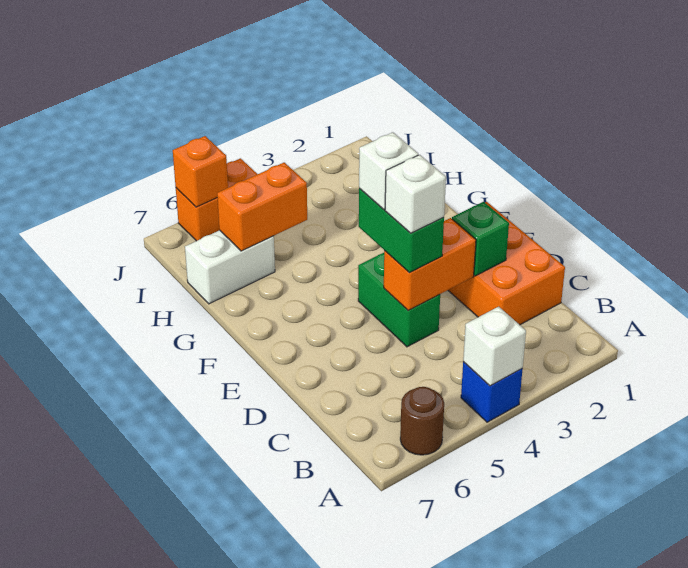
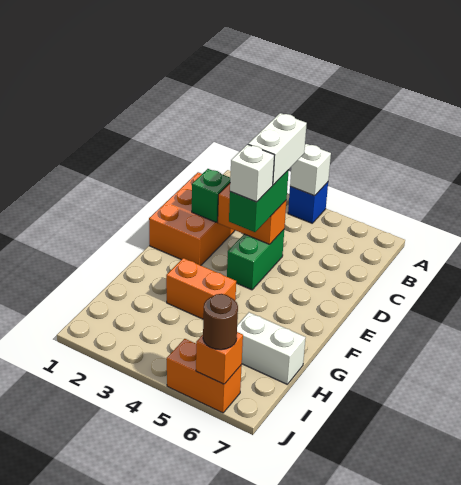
brown round brick A6 level 1 -> brown round brick J6 level 3
white brick D4 level 4 -> white brick C4:D4 level 4
orange brick H5:H6 level 2 -> orange brick G3:G4 level 1

